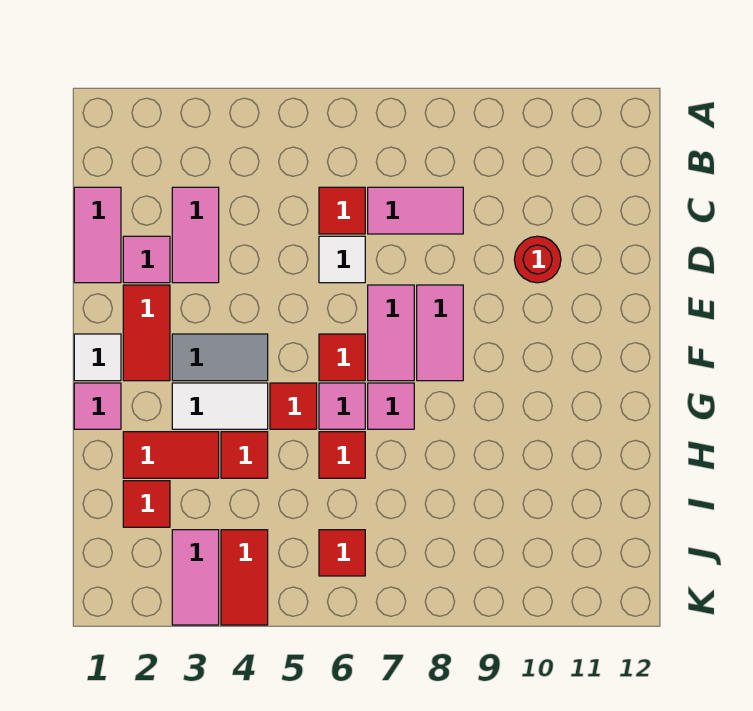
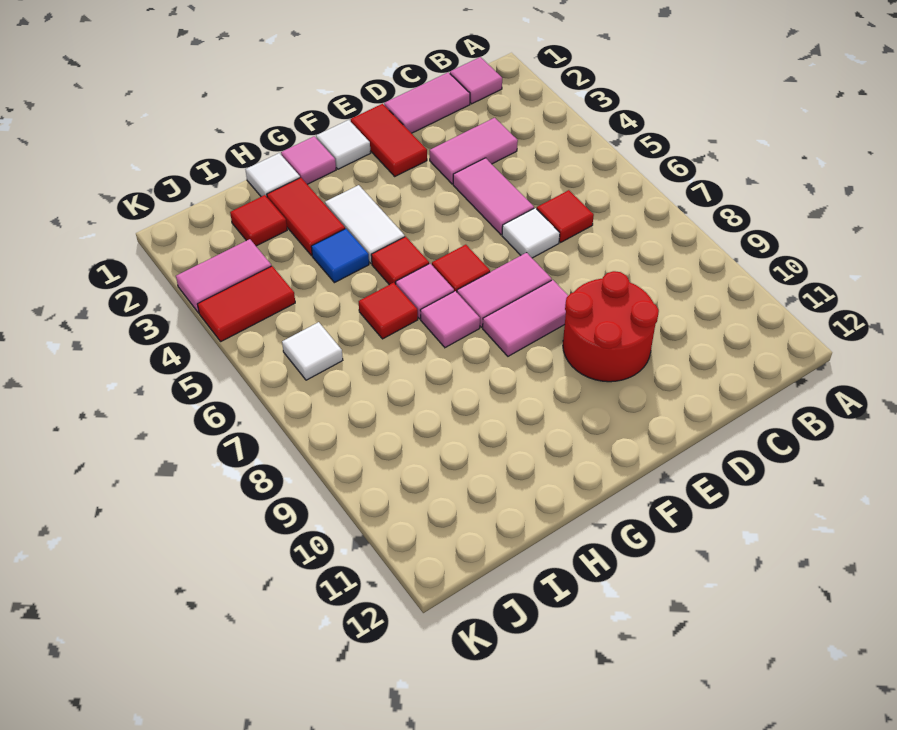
pink tile C7:C8 level 1 -> pink tile D4:D5 level 1
pink tile D2 level 1 -> pink tile B1 level 1
red round brick D10 level 1 -> red round brick D9:E10 level 1
red tile E2:F2 level 1 -> red tile E1:E2 level 1
grey tile F3:F4 level 1 -> none
none -> white tile H1 level 1
red tile H4 level 1 -> blue tile H4 level 1
red tile J6 level 1 -> white tile J6 level 1

